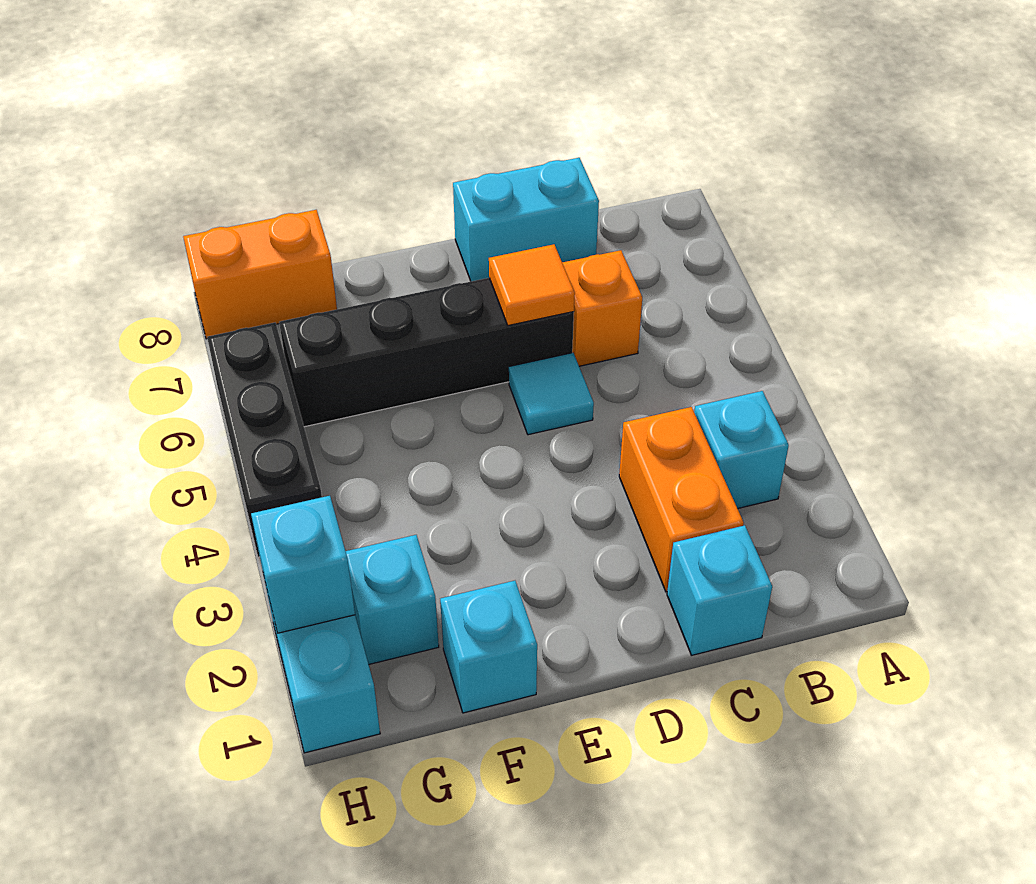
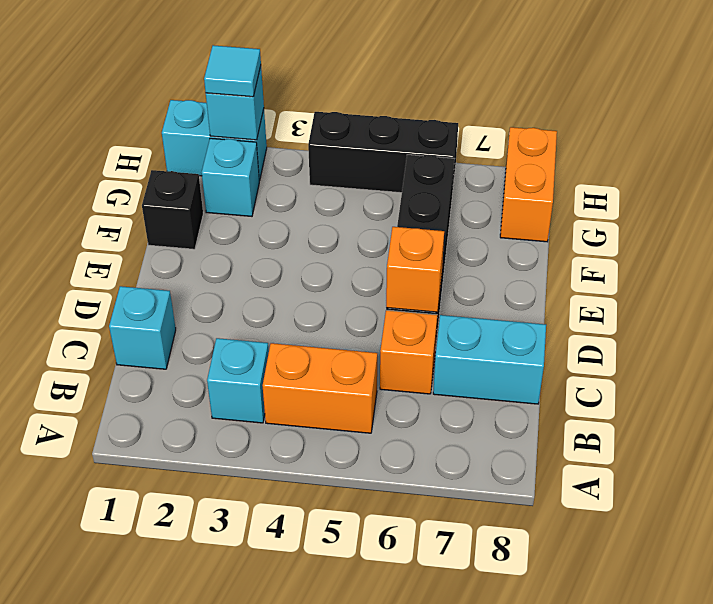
orange brick C2:C3 level 1 -> orange brick B4:B5 level 1
cyan brick C8:D8 level 1 -> cyan brick C7:C8 level 1
cyan tile D5 level 1 -> cyan tile H2 level 3
orange tile D6 level 2 -> orange brick D6 level 2
cyan brick F1 level 1 -> black brick F1 level 1

